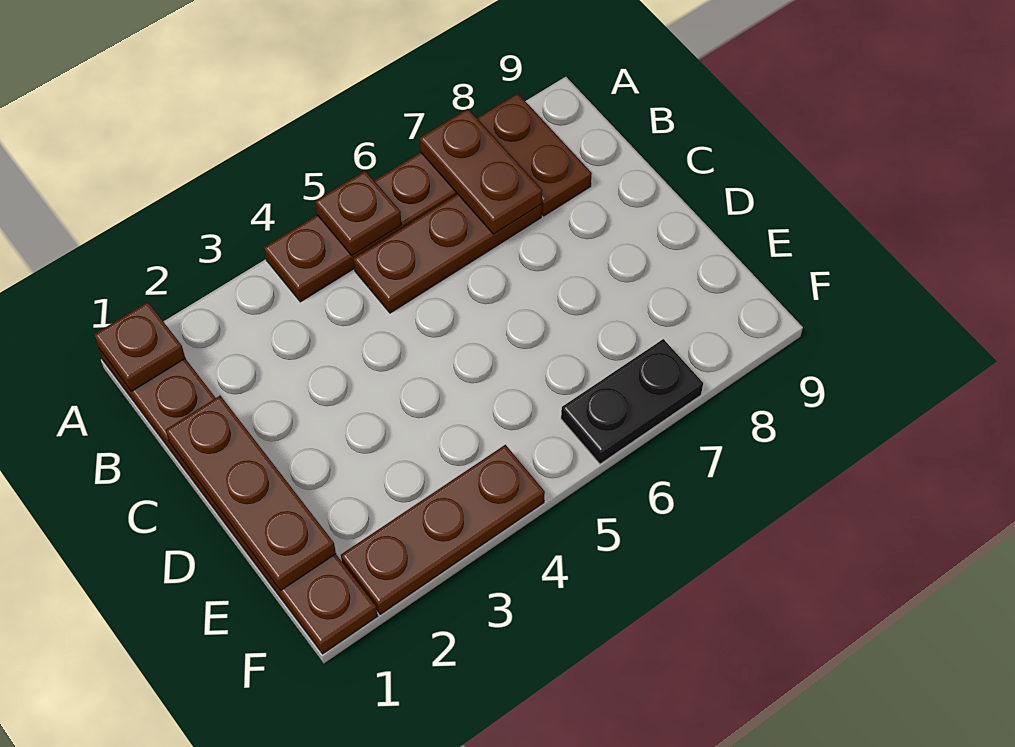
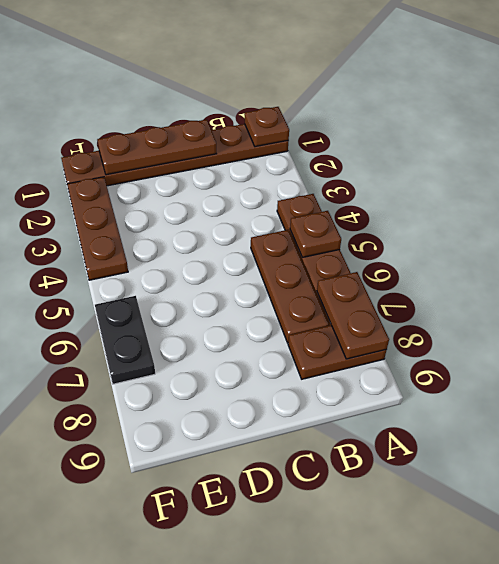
brown plate A7:B7 level 2 -> brown plate A7:A8 level 2

